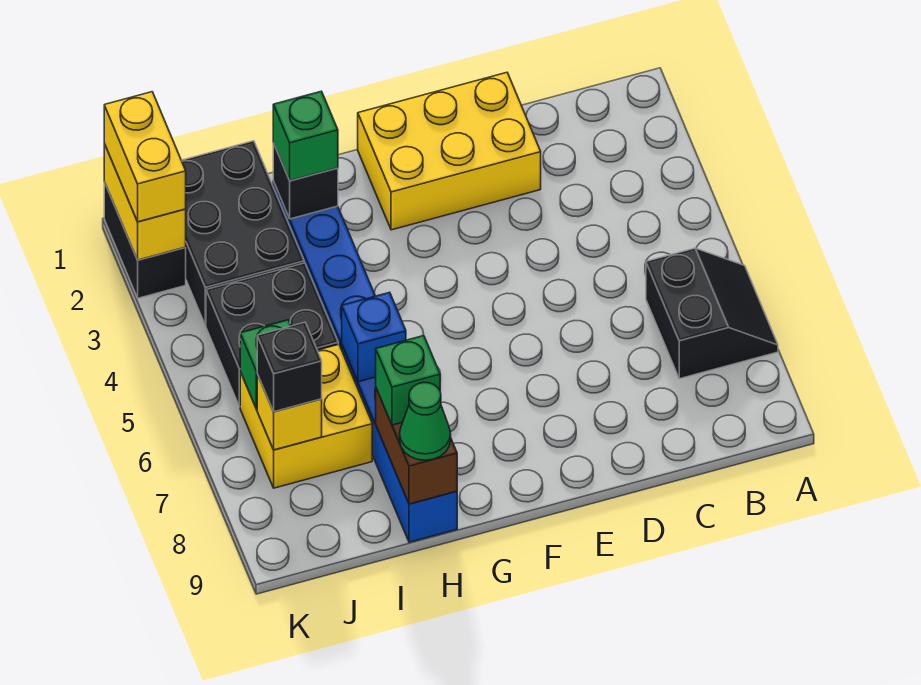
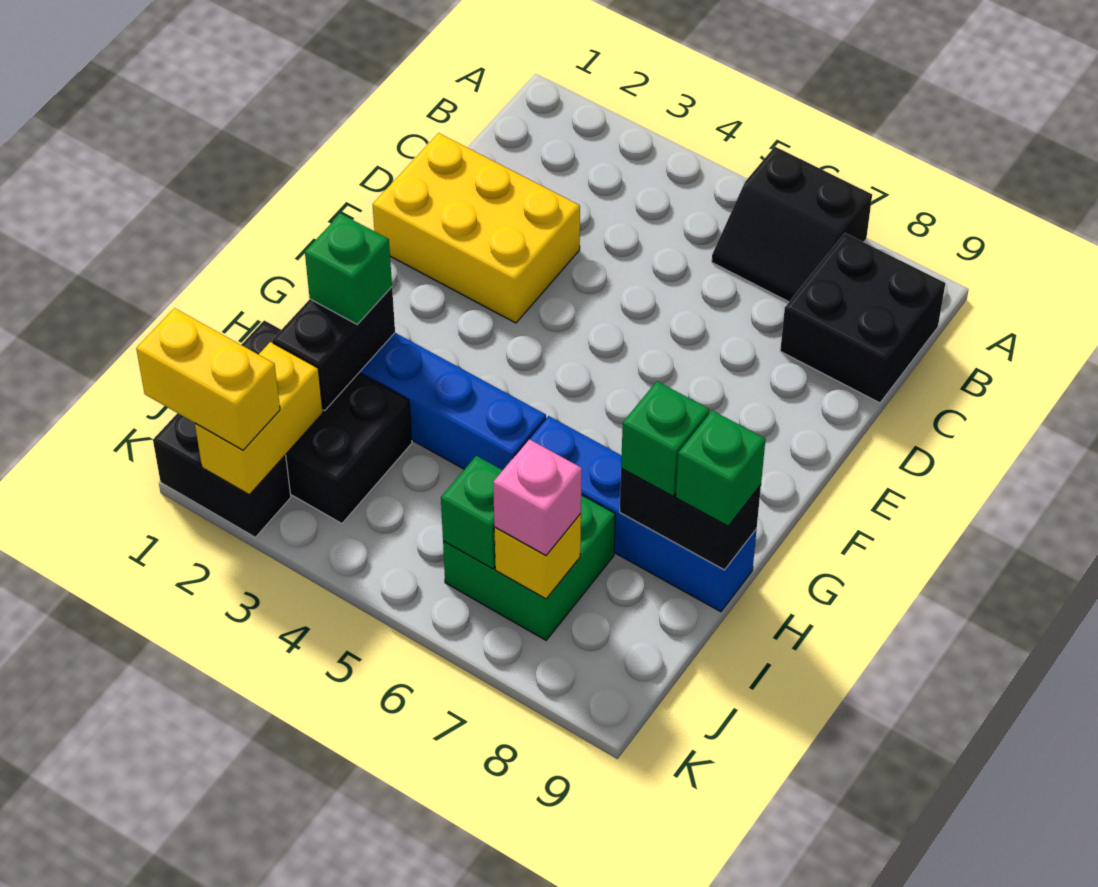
black slope A6:B7 level 1 top B -> black slope A6:B7 level 1 top A
yellow brick D1:F2 level 1 -> yellow brick D1:E3 level 1
black brick H2 level 2 -> black brick H2:I2 level 2
blue brick H6 level 2 -> none
brown brick H8:H9 level 2 -> black brick H8:H9 level 2
green cone H9 level 3 -> green brick H9 level 3
black brick I4:J5 level 1 -> black brick B8:C9 level 1
yellow brick I6:J7 level 1 -> green brick I6:J7 level 1
black brick J7 level 3 -> pink brick J7 level 3
yellow brick K1:K2 level 2 -> yellow brick J2:K2 level 2

